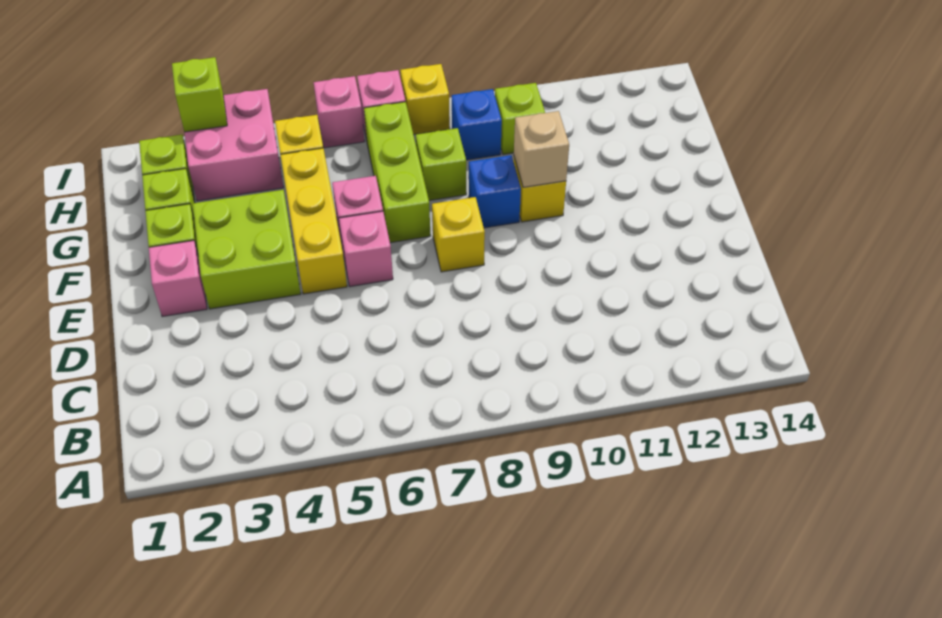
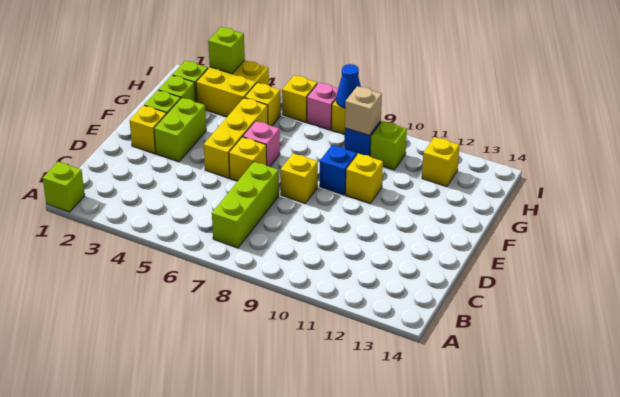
pink brick E2 level 1 -> yellow brick E2 level 1
lime brick E3:F4 level 1 -> lime brick E3:F3 level 1
pink brick E6 level 1 -> yellow brick E6 level 1
lime brick F7:H7 level 1 -> lime brick B7:D7 level 1
tan brick F10 level 2 -> tan brick H9 level 2
lime brick G8 level 1 -> lime brick A1 level 1
pink brick H3:I4 level 1 -> yellow brick H3:I4 level 1
none -> yellow brick H12 level 1
pink brick I6 level 1 -> yellow brick I6 level 1
none -> blue cone I8 level 2

